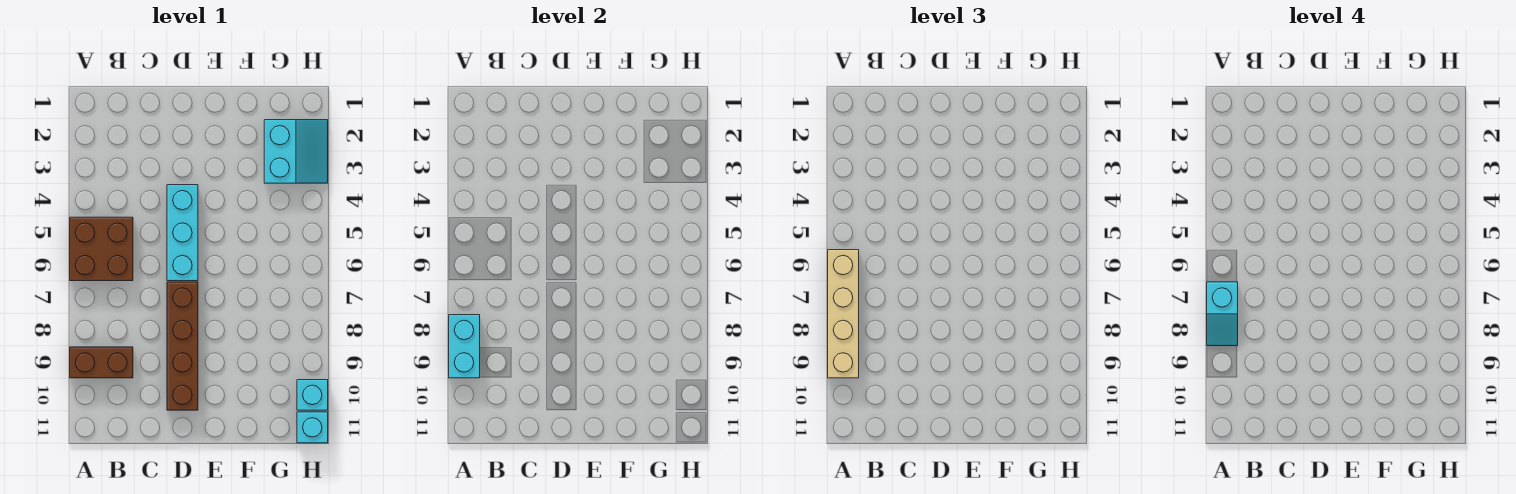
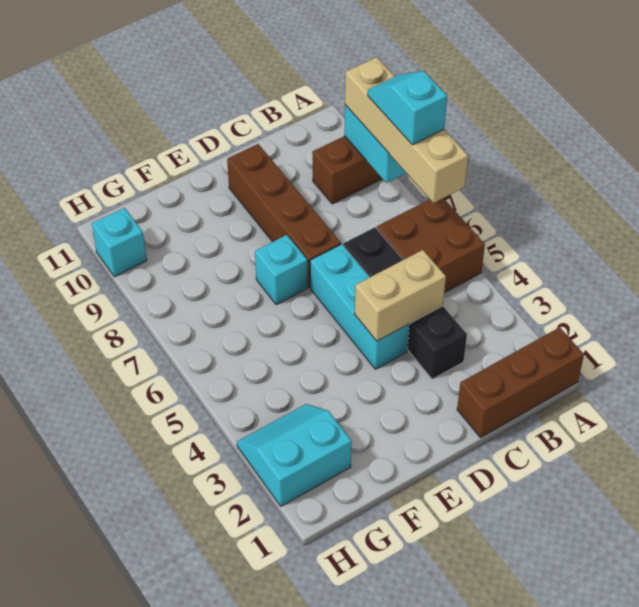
none -> brown brick A1:C1 level 1
none -> black brick C3:C6 level 1
none -> tan brick C4:D4 level 2
cyan slope G2:H3 level 1 top G -> cyan slope G2:H3 level 1 top 2
cyan brick H11 level 1 -> cyan brick E7 level 1

